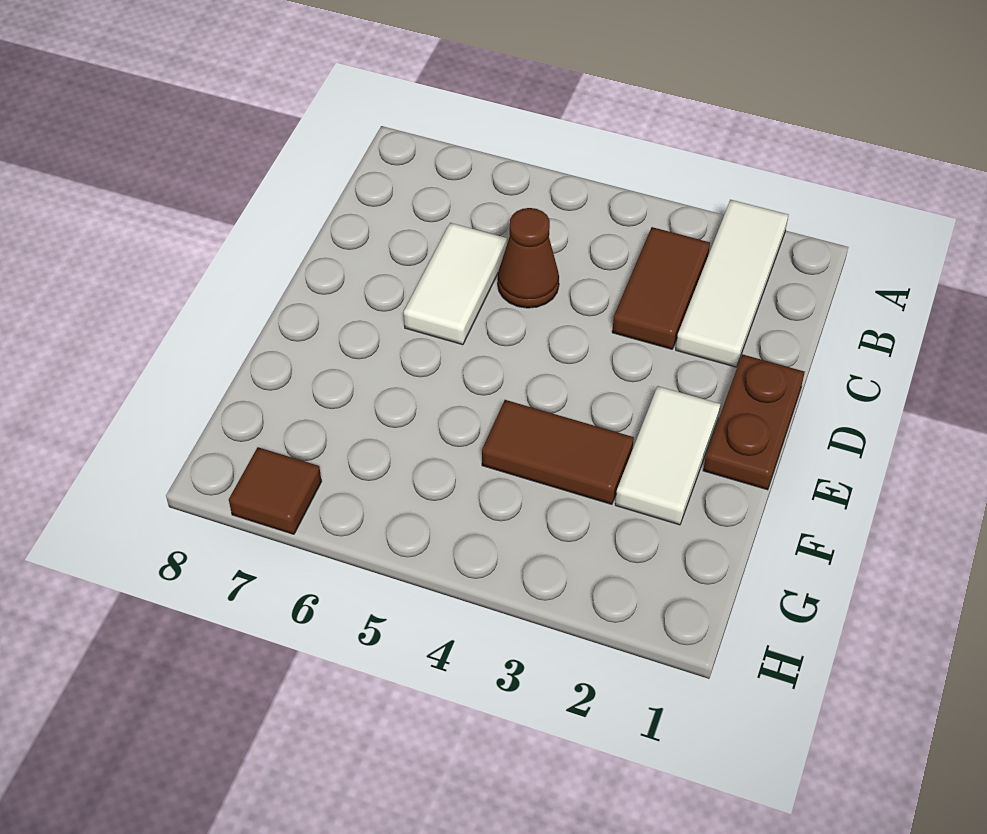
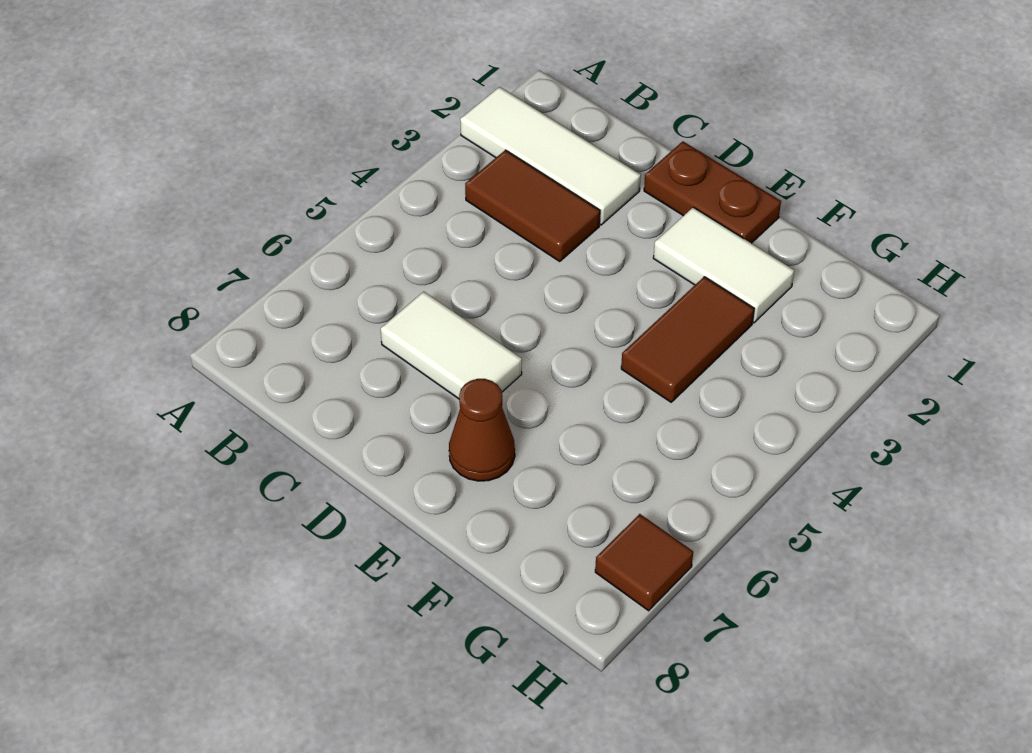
brown cone C5 level 1 -> brown cone E7 level 1

